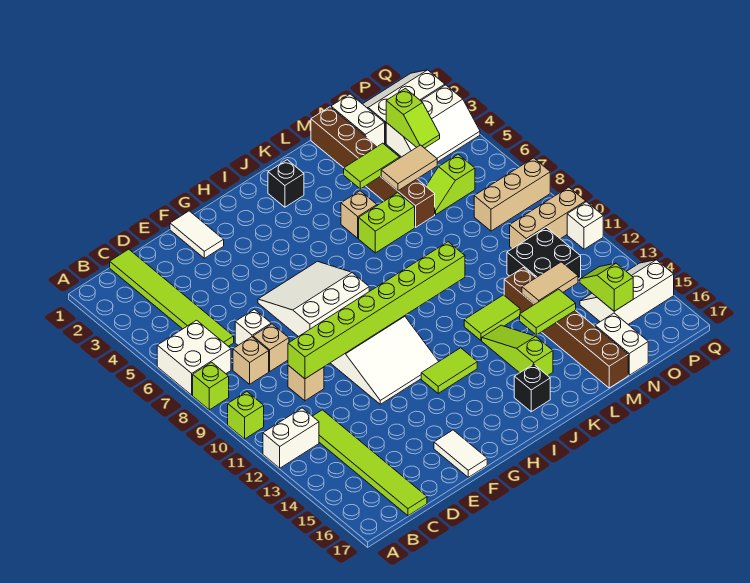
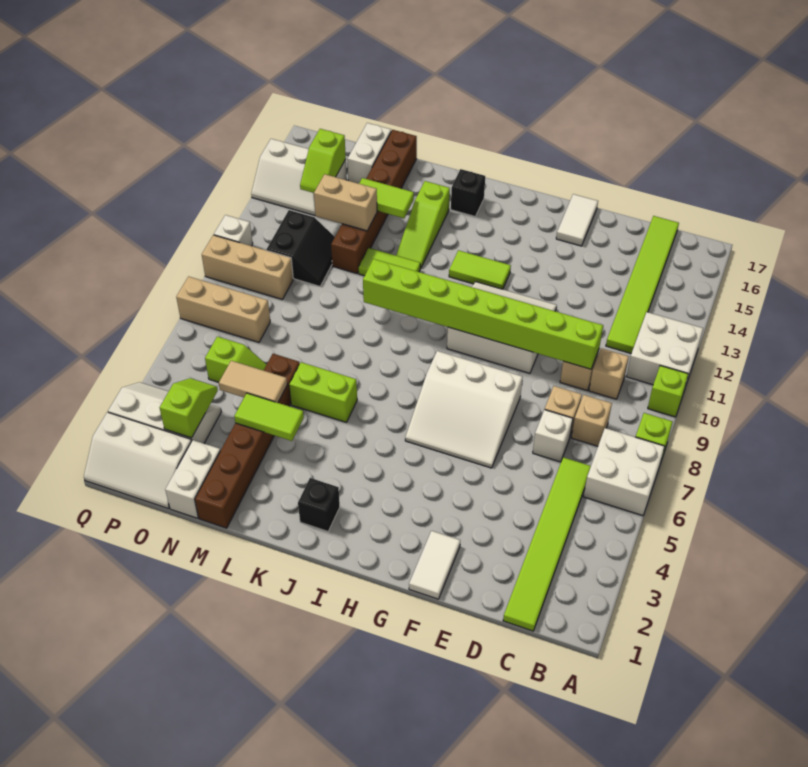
white brick A12:B12 level 1 -> white brick A11:B12 level 1
tan brick K5 level 1 -> tan brick C10 level 1
tan tile M13:N13 level 2 -> tan brick M13:N13 level 2
black brick N11:O12 level 1 -> black slope N11:O12 level 1 top O

